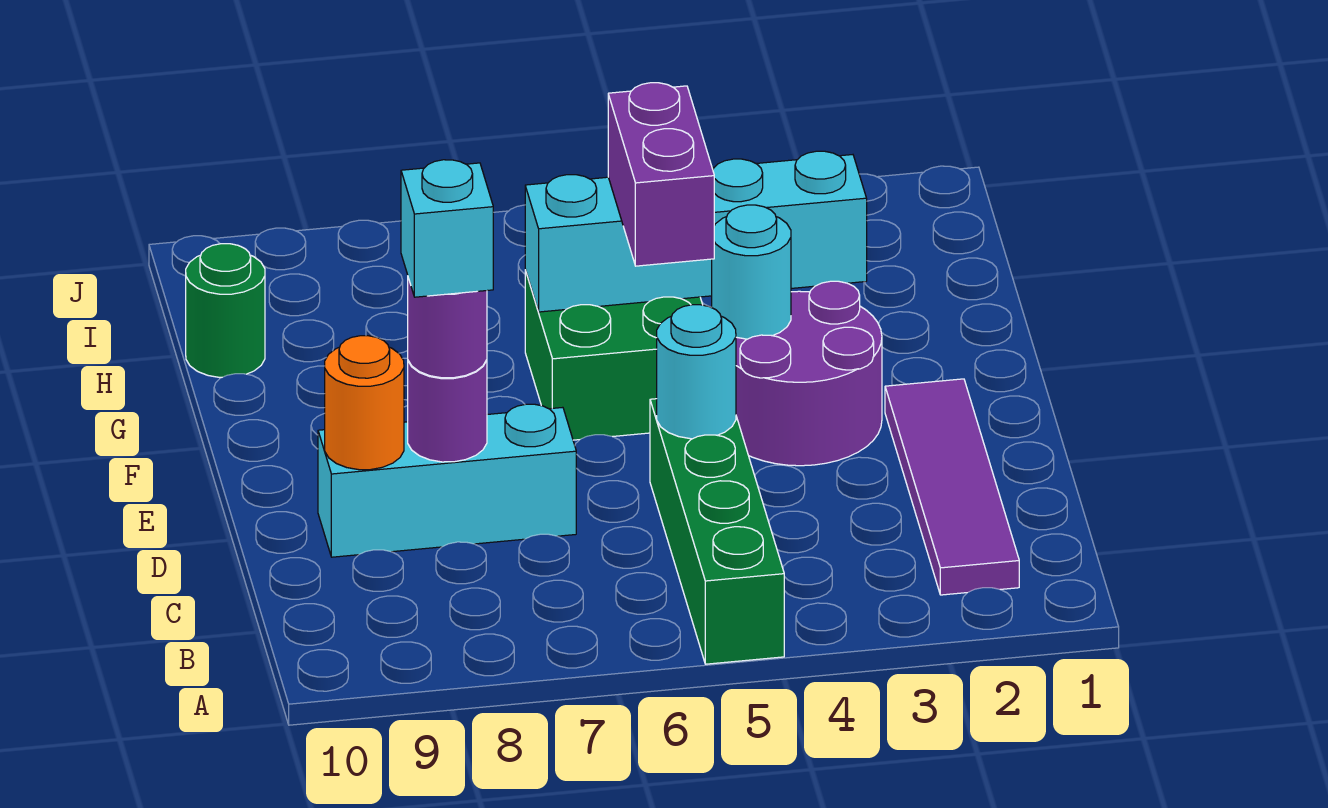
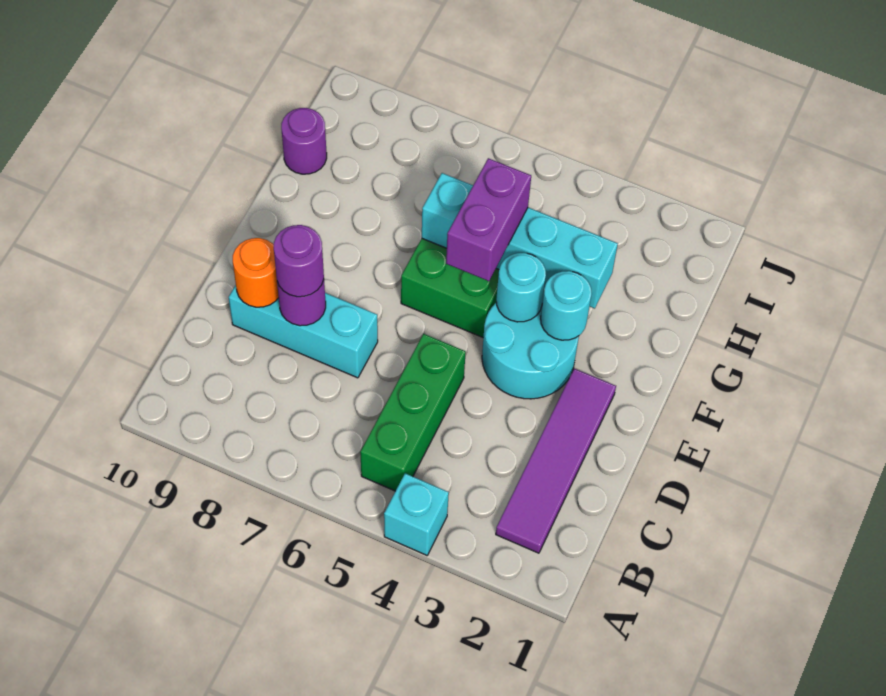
green brick A5:D5 level 1 -> green brick B5:D5 level 1
cyan round brick D5 level 2 -> cyan round brick F3 level 2
cyan brick D8 level 4 -> cyan brick A4 level 1
purple round brick E3:F4 level 1 -> cyan round brick E3:F4 level 1
green round brick H10 level 1 -> purple round brick H10 level 1

